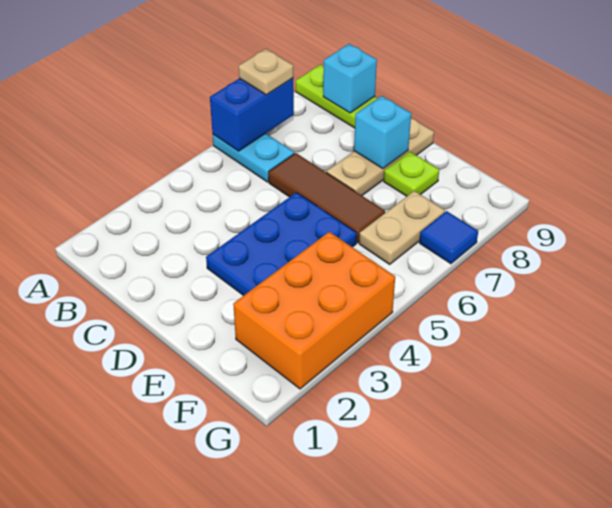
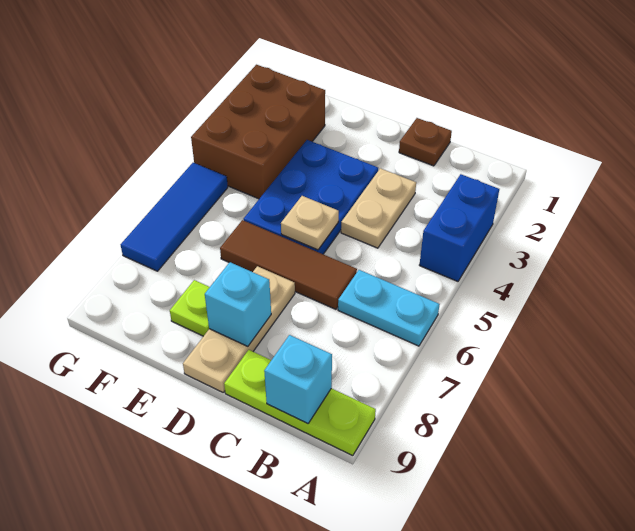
blue brick A6:A7 level 2 -> blue brick A3:A4 level 1
tan plate A7 level 3 -> tan plate D5 level 2
none -> brown plate C1 level 1
orange brick F2:G4 level 1 -> brown brick F2:G4 level 1
tan plate F6:F7 level 1 -> tan plate C3:C4 level 1
blue tile G7 level 1 -> blue tile G5:G7 level 1

